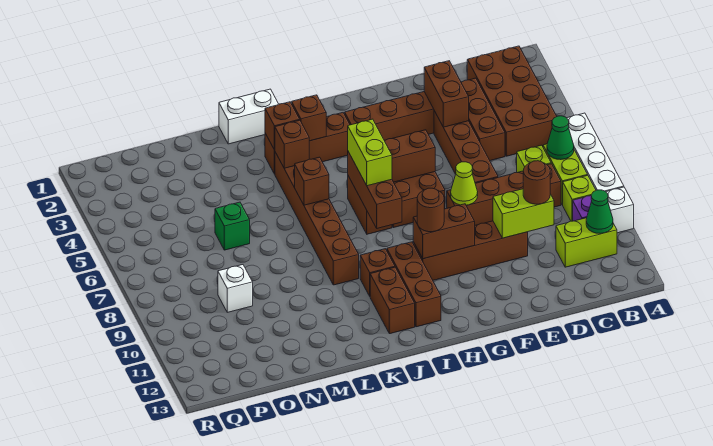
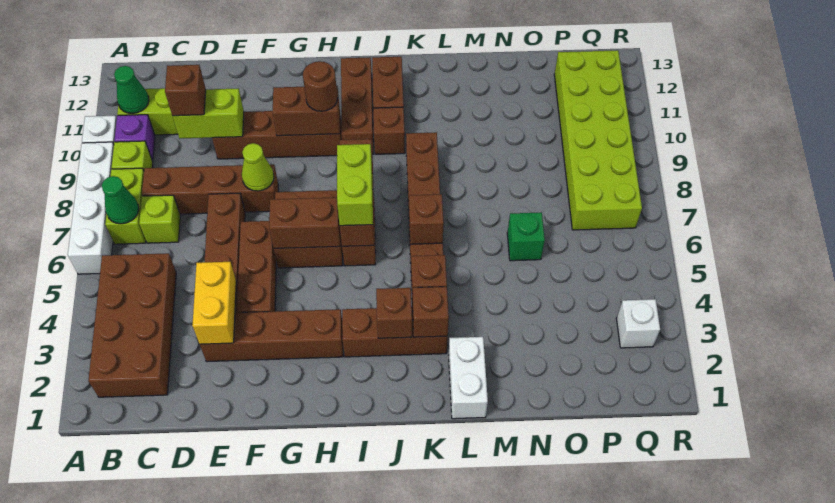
brown brick D3:D5 level 1 -> brown brick F4:F6 level 1
brown round brick D10 level 3 -> brown brick D10 level 3
brown brick E3:E4 level 2 -> yellow brick E3:E4 level 2
white brick K1:L1 level 1 -> white brick L1:L2 level 1
white brick O9 level 1 -> white brick Q3 level 1
none -> lime brick P7:Q12 level 1

